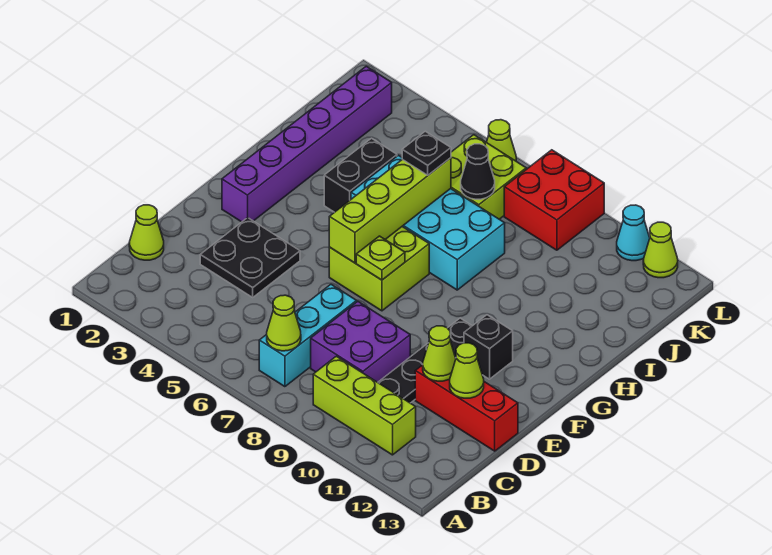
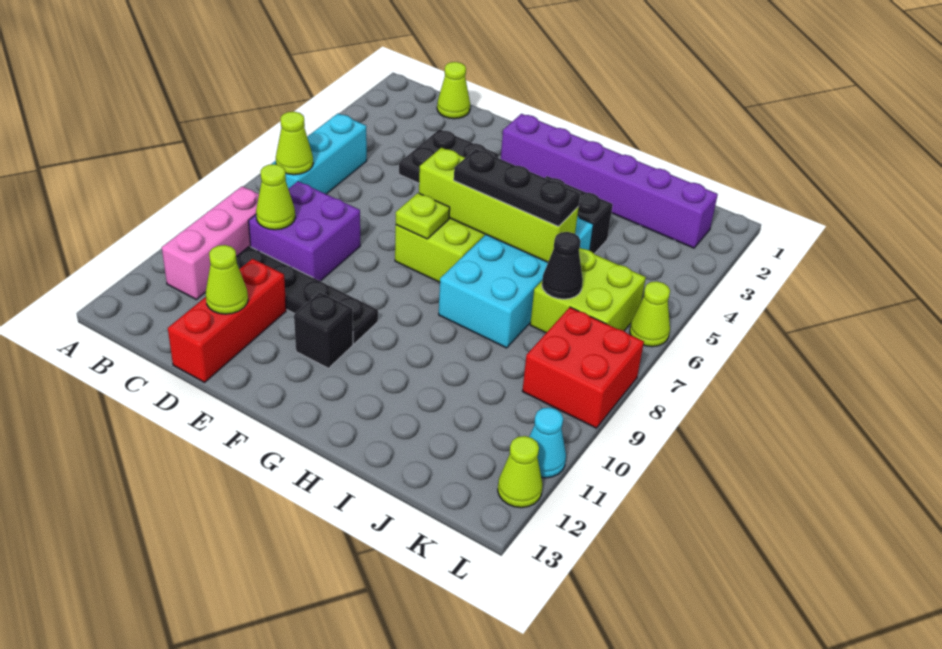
cyan brick B7:D7 level 1 -> cyan brick B5:B7 level 1
lime brick B9:B11 level 1 -> pink brick B9:B11 level 1
lime cone D11 level 2 -> lime cone C9 level 2
black plate I6 level 3 -> black plate G6:I6 level 3

